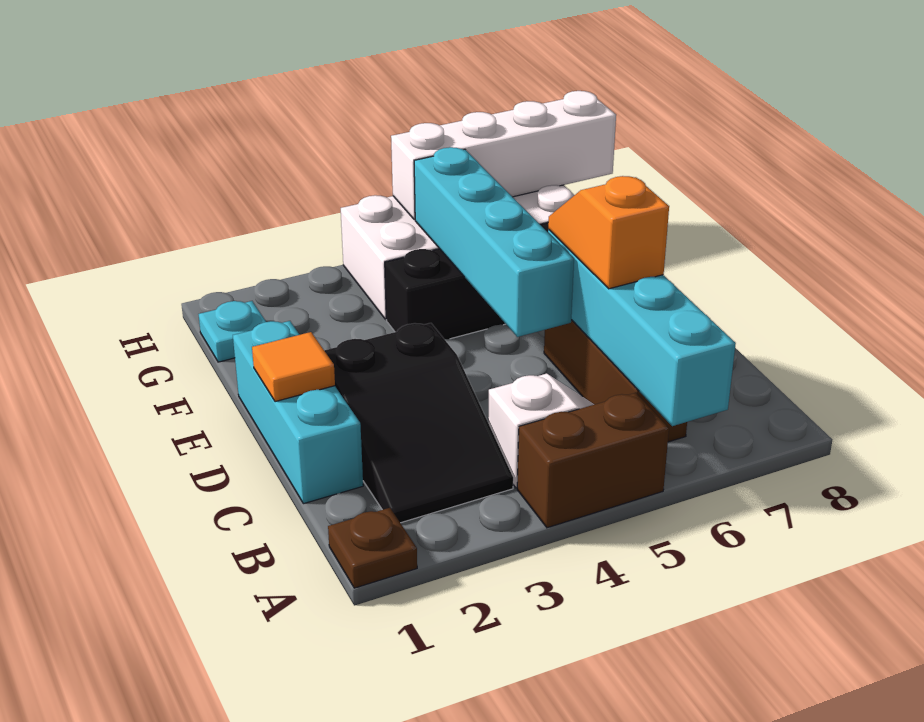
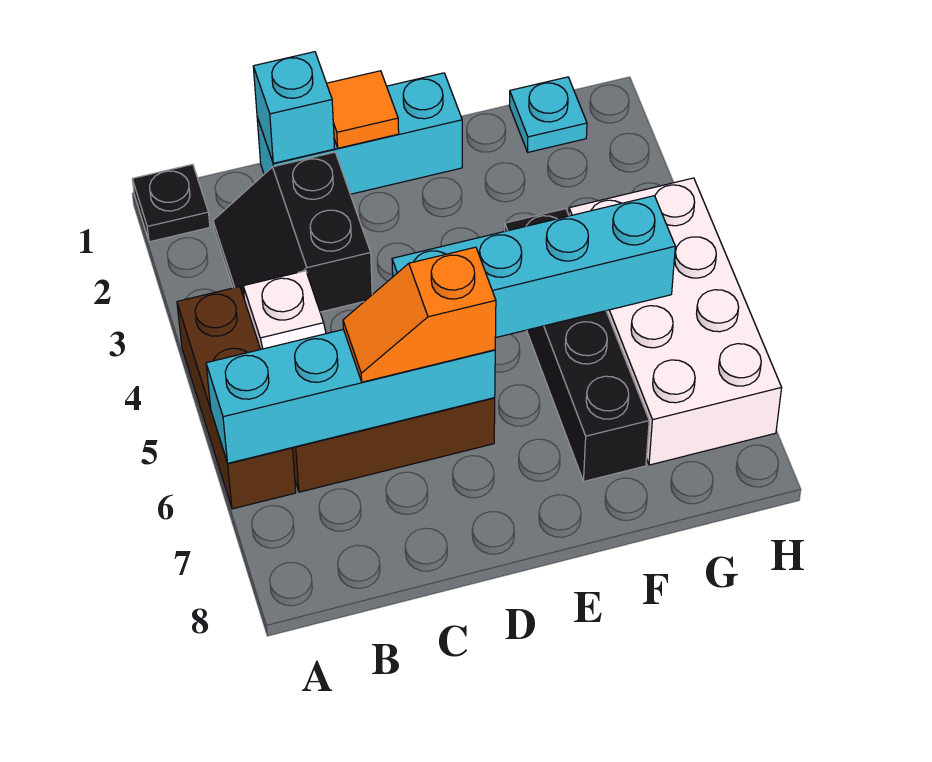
brown plate A1 level 1 -> black plate A1 level 1
brown brick A4:A5 level 1 -> brown brick A4:A6 level 1
black slope B2:D3 level 1 top D -> black slope B2:C3 level 1 top C
none -> cyan brick C1 level 2
orange slope C6:D6 level 3 top C -> orange slope C6:D6 level 3 top D
white brick H5:H8 level 2 -> none

